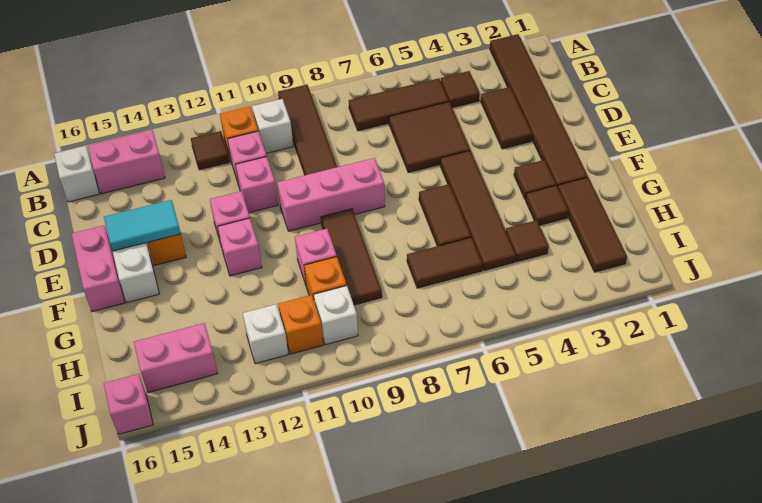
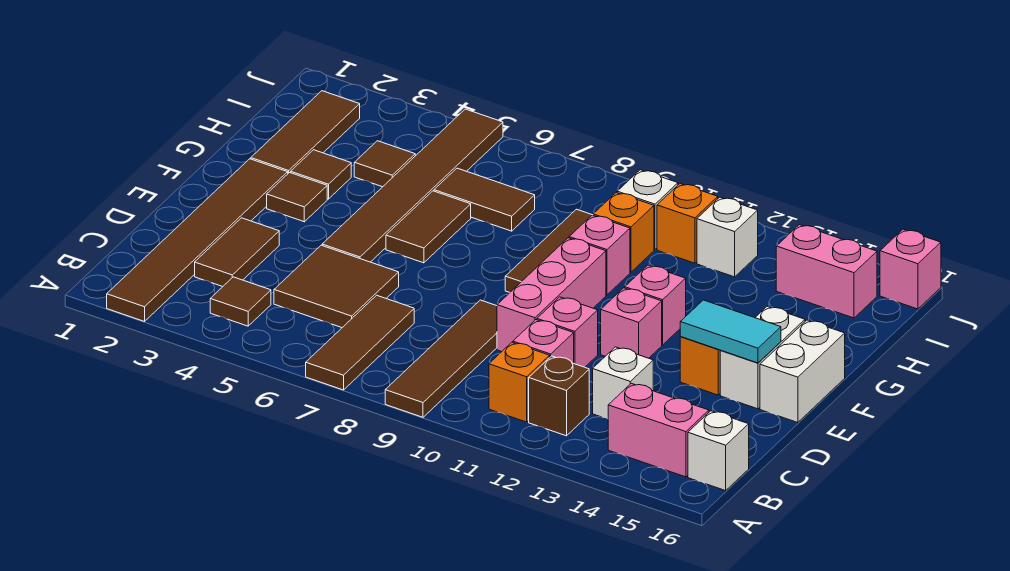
brown tile B5:B7 level 1 -> brown tile A7:C7 level 1
white brick B10 level 1 -> white brick C13 level 1
brown tile B12 level 1 -> brown brick B12 level 1
brown tile E5:H5 level 1 -> brown tile E5:J5 level 1
pink brick E8:E10 level 1 -> pink brick D10:F10 level 1
pink brick E16:F16 level 1 -> white brick E16:F16 level 1

